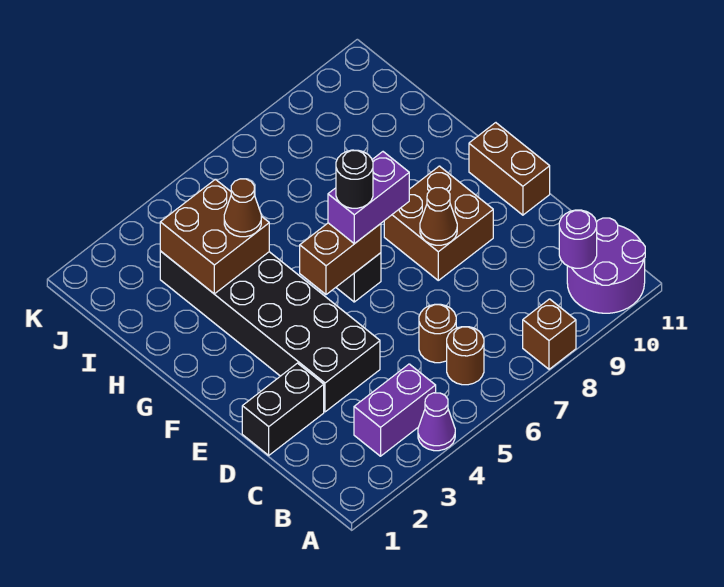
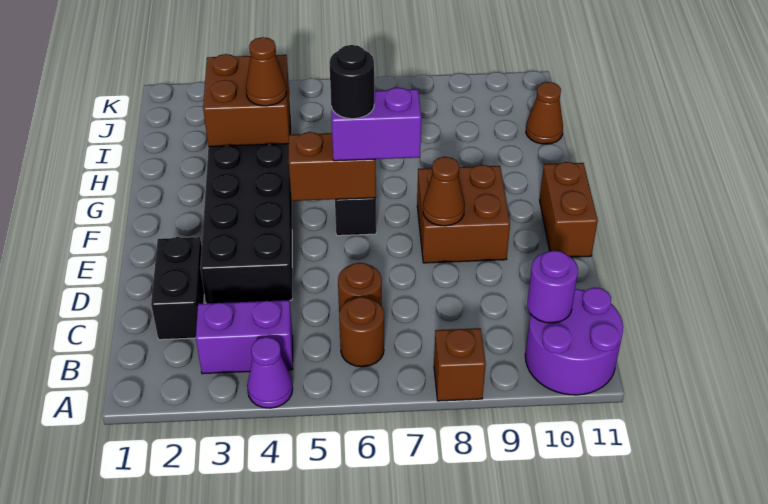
black brick D1:D2 level 1 -> black brick C2:D2 level 1
none -> brown cone I11 level 1

